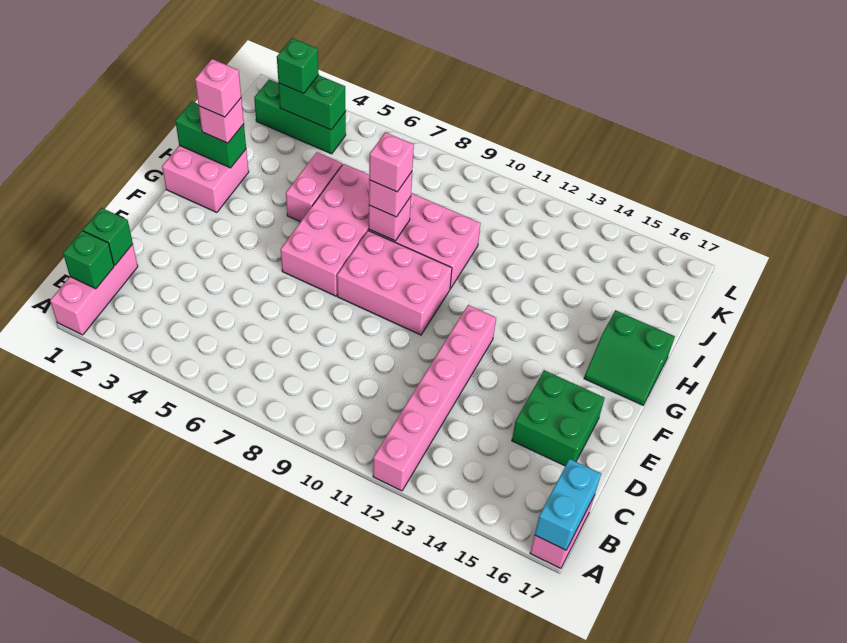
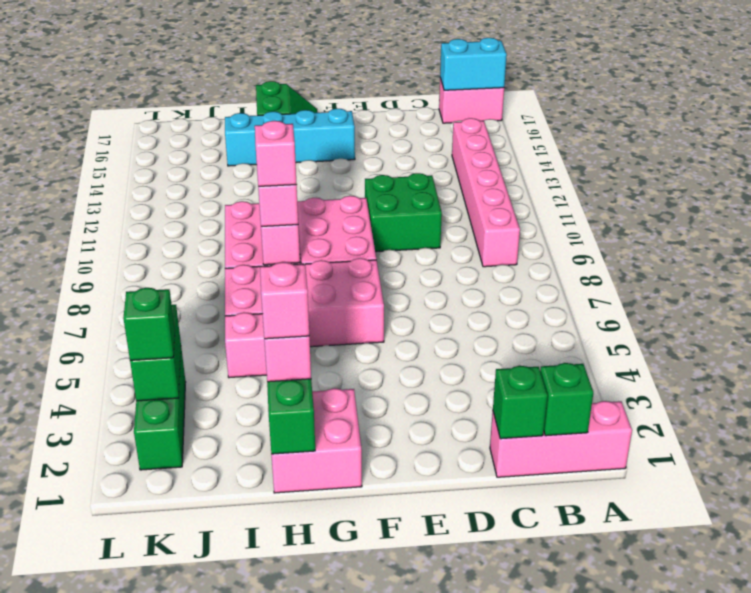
pink brick A12:F12 level 1 -> pink brick B9:B14 level 1
green brick D15:E16 level 1 -> green brick D10:E11 level 1
none -> cyan brick F15:I15 level 1

